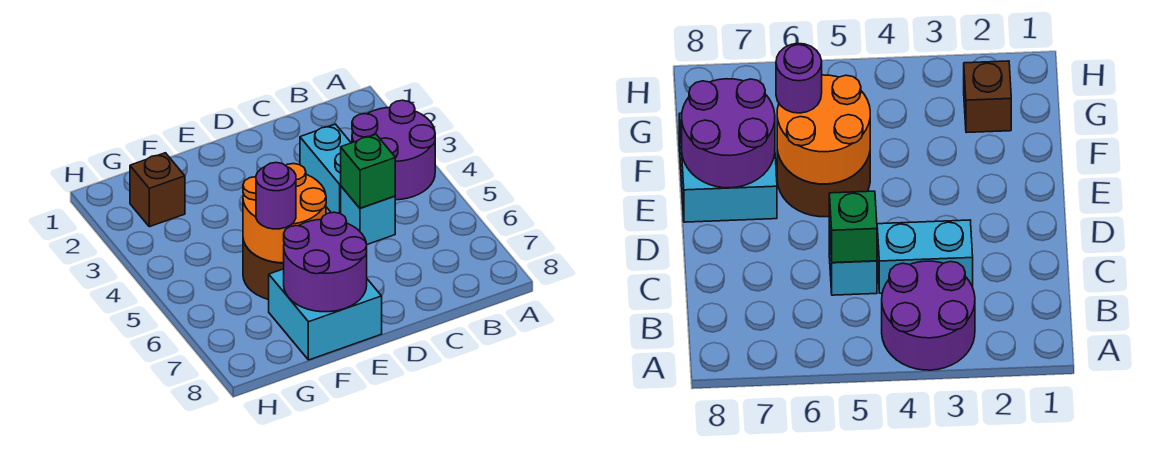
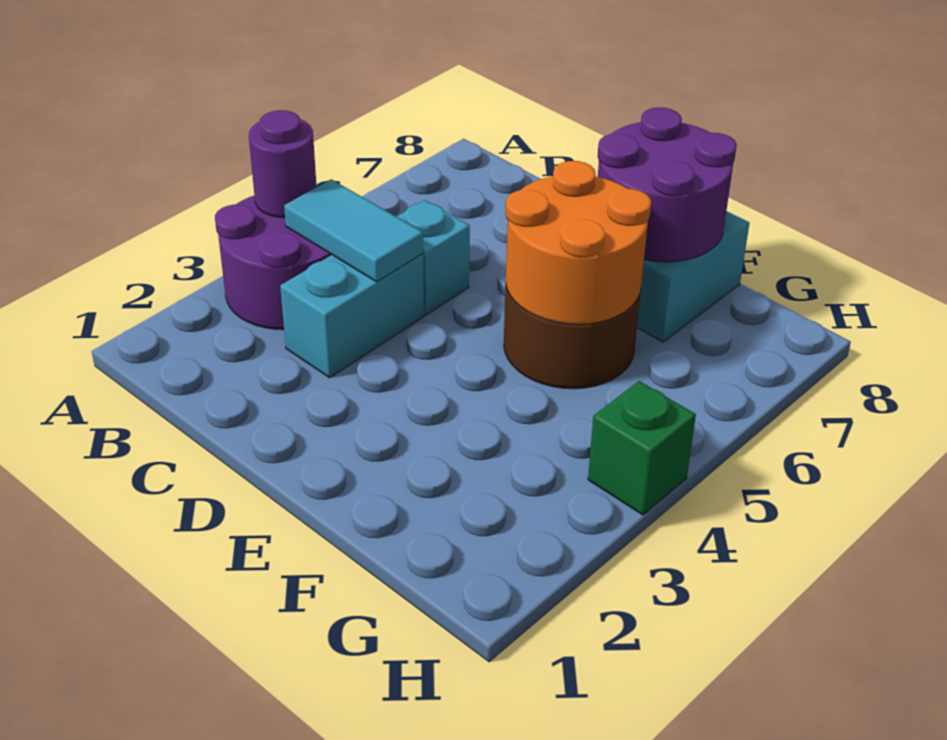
none -> cyan tile B4:C4 level 2
green brick C5 level 2 -> green brick H4 level 1
purple round brick F6 level 3 -> purple round brick A4 level 2
brown brick G2 level 1 -> none

